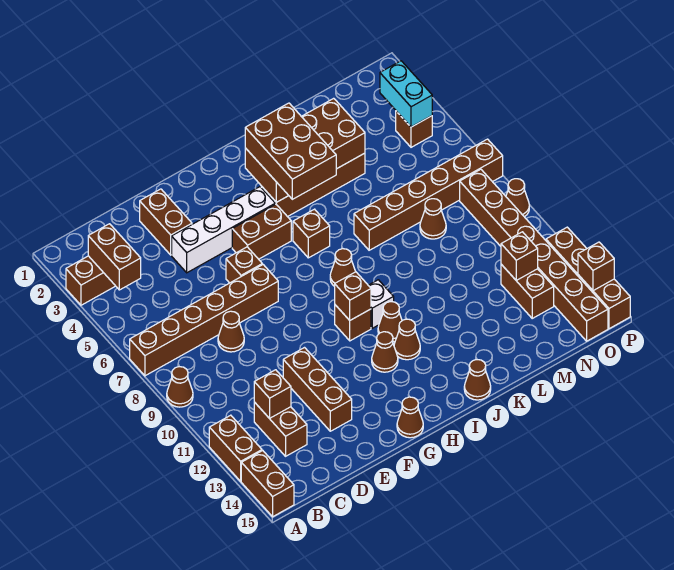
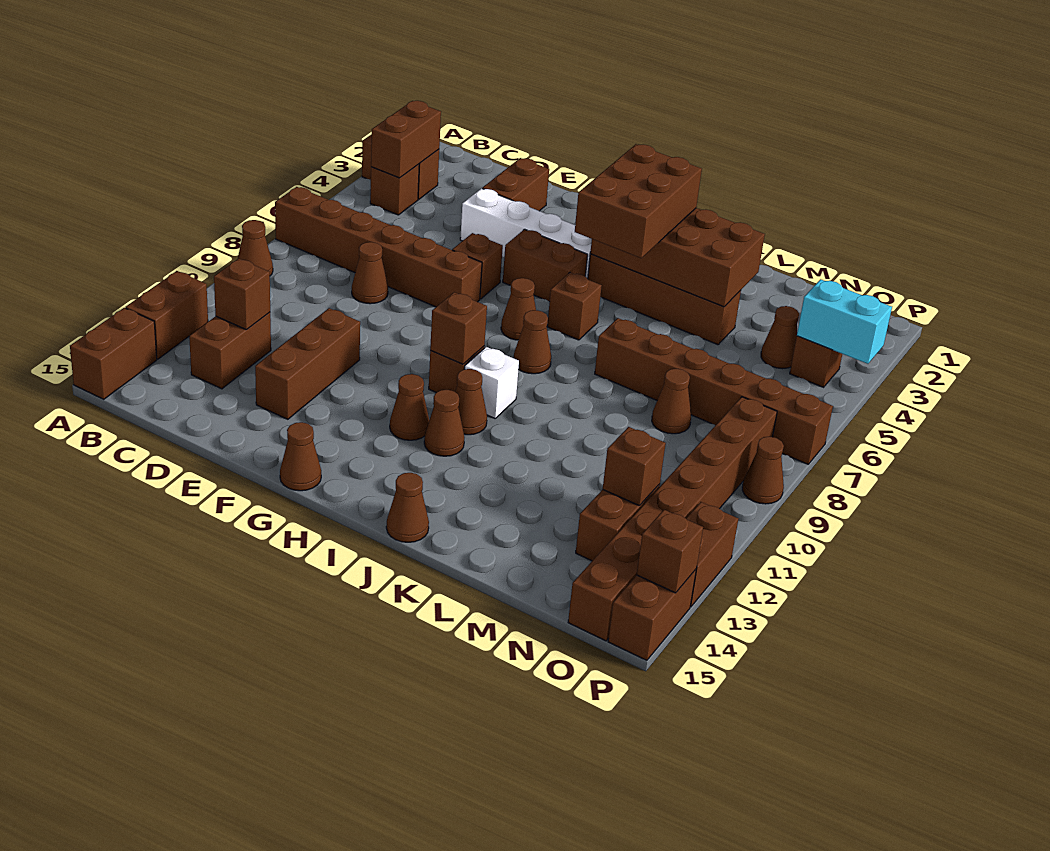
none -> brown brick B4 level 1
none -> brown cone H7 level 1
none -> brown cone N4 level 1
cyan brick O3:O4 level 2 -> cyan brick O4:P4 level 2

